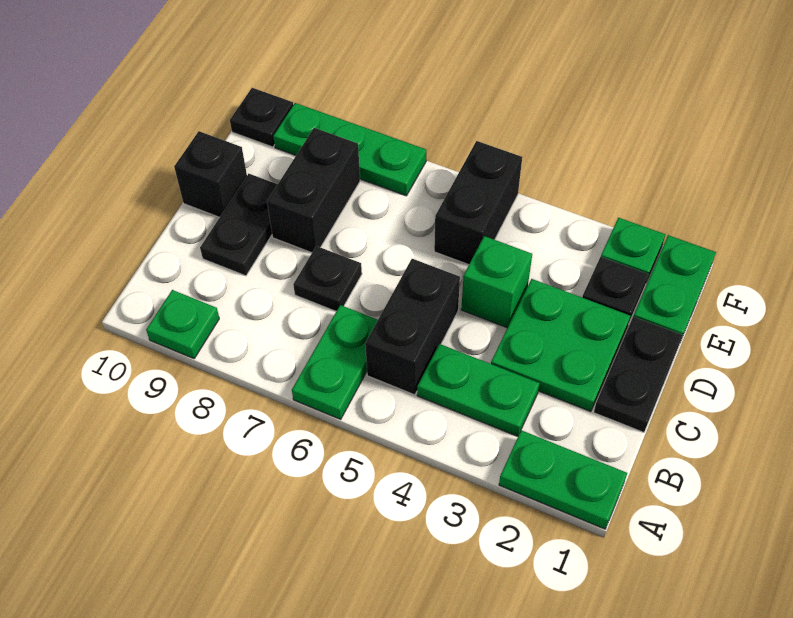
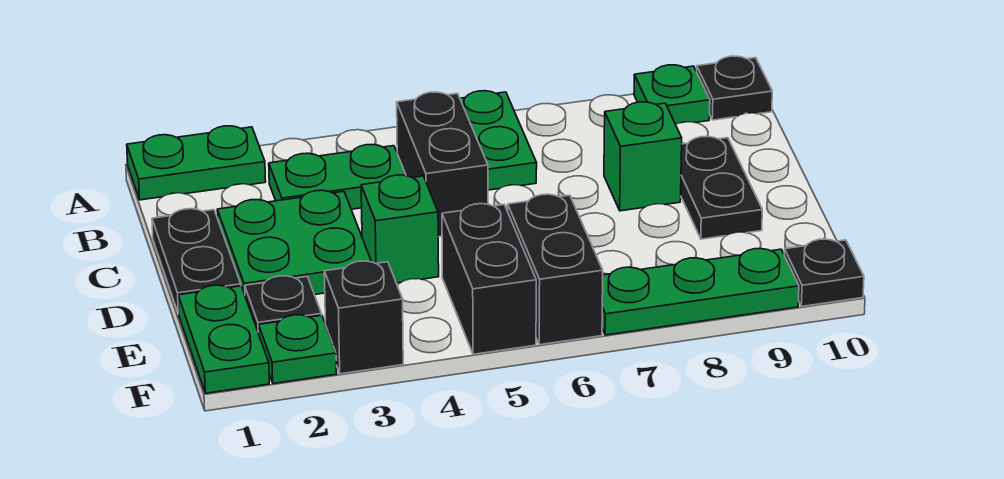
black plate C7 level 1 -> black plate A10 level 1
none -> green brick C8 level 1
black brick D8:E8 level 1 -> black brick E6:F6 level 1
black brick D10 level 1 -> black brick F3 level 1

